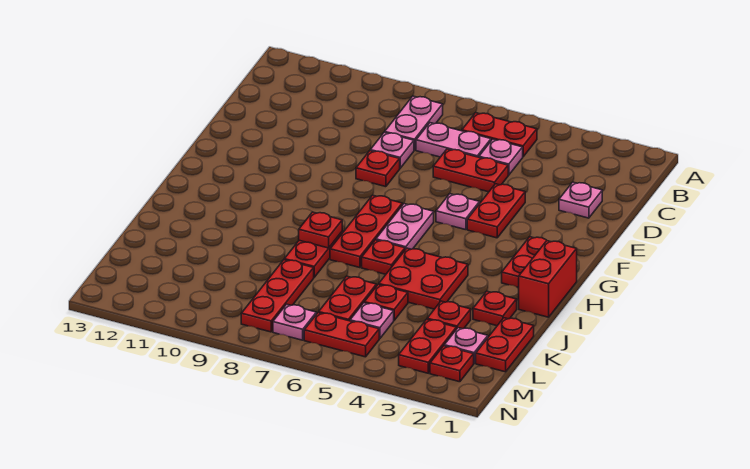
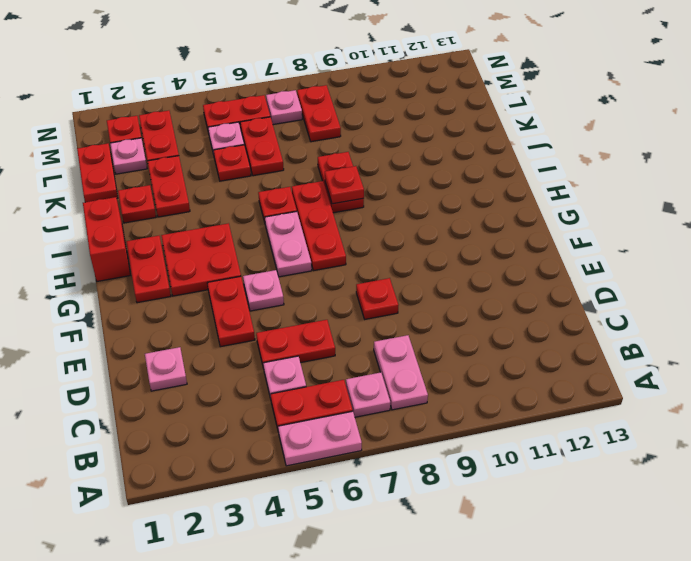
pink plate C6:C7 level 1 -> pink plate A5:A6 level 1
pink plate D8 level 1 -> pink plate B7 level 1
red plate I4:J5 level 1 -> red plate G3:H4 level 1
red plate K3 level 1 -> red plate J3:K3 level 1
red plate K8:M8 level 1 -> red plate L8:M8 level 1

